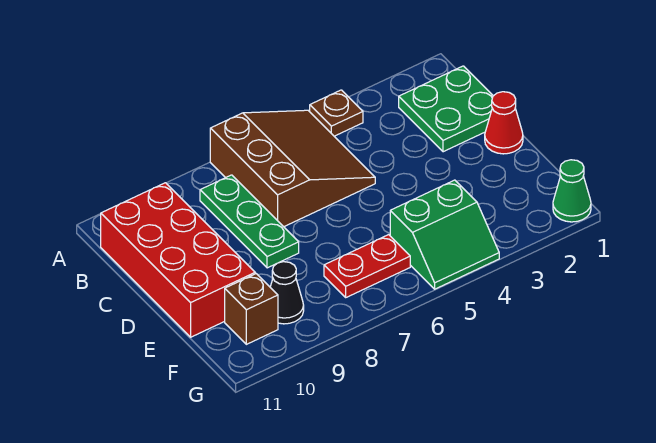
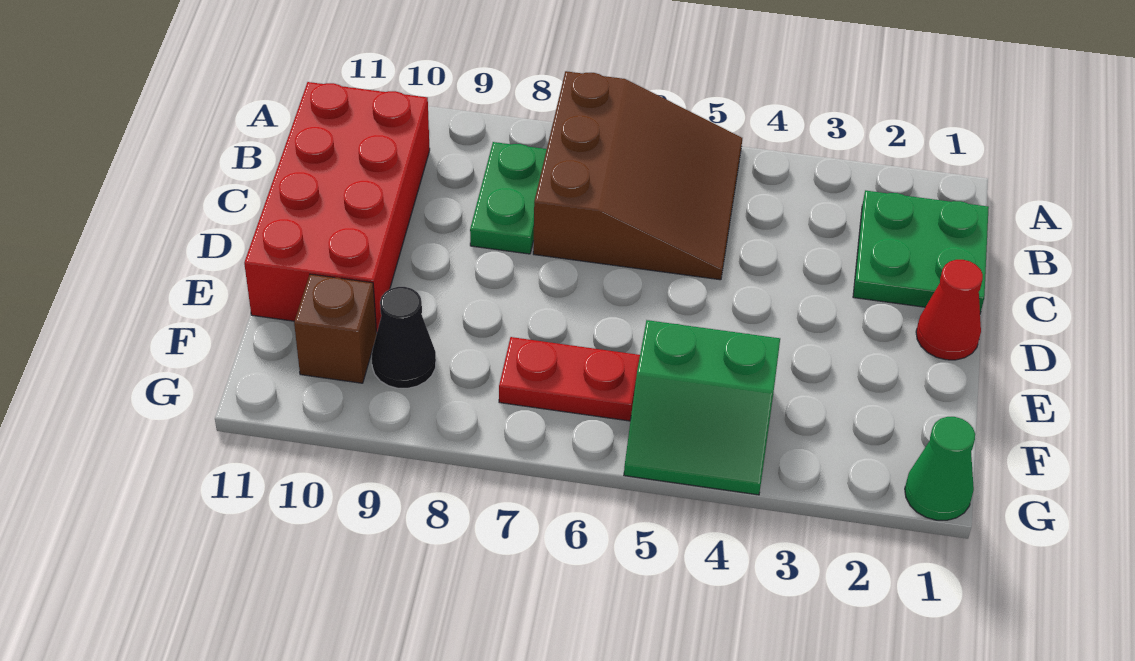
brown plate A4 level 1 -> none
green plate B8:D8 level 1 -> green plate B8:C8 level 1

